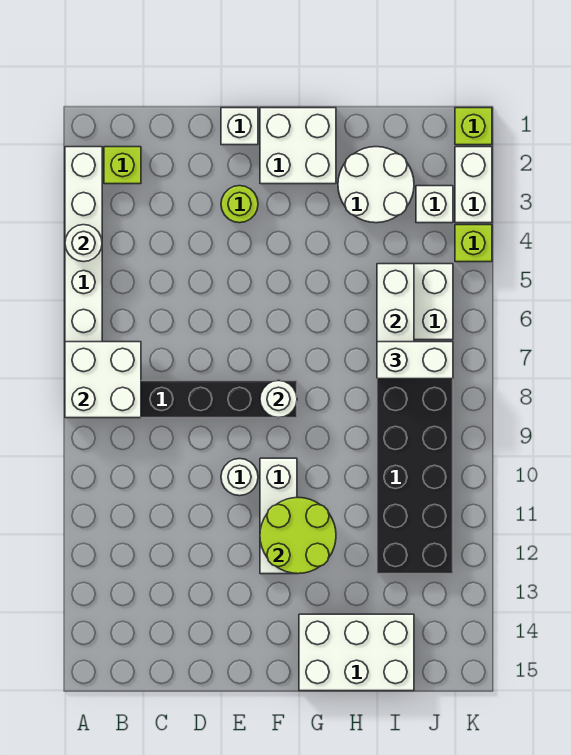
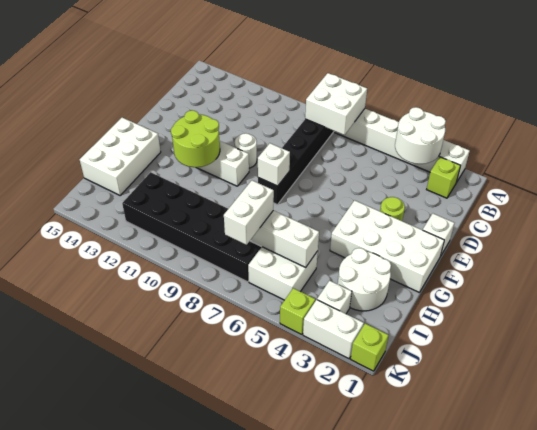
white round brick A4 level 2 -> white round brick A3:B4 level 2
white brick F1:G2 level 1 -> white brick F1:G4 level 1
white round brick F8 level 2 -> white brick F8 level 2

